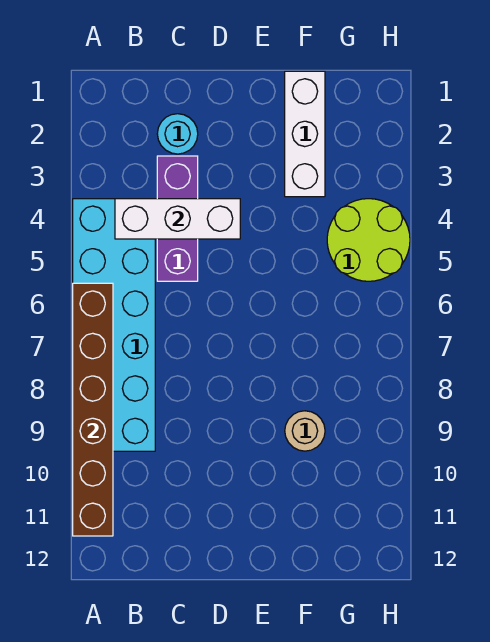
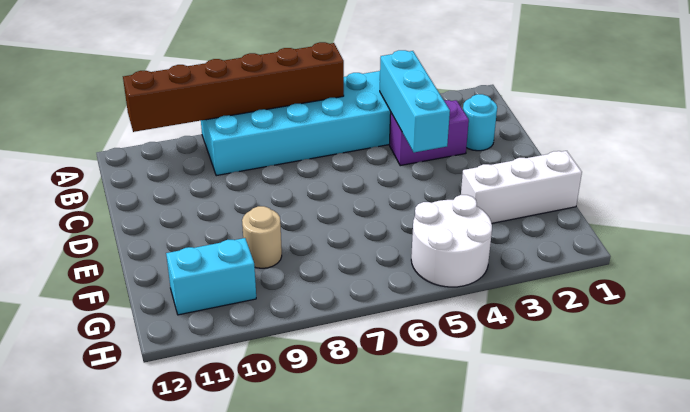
white brick B4:D4 level 2 -> cyan brick B4:D4 level 2
purple brick C3:C5 level 1 -> purple brick C3:C4 level 1
lime round brick G4:H5 level 1 -> white round brick G4:H5 level 1
none -> cyan brick G10:G11 level 1

